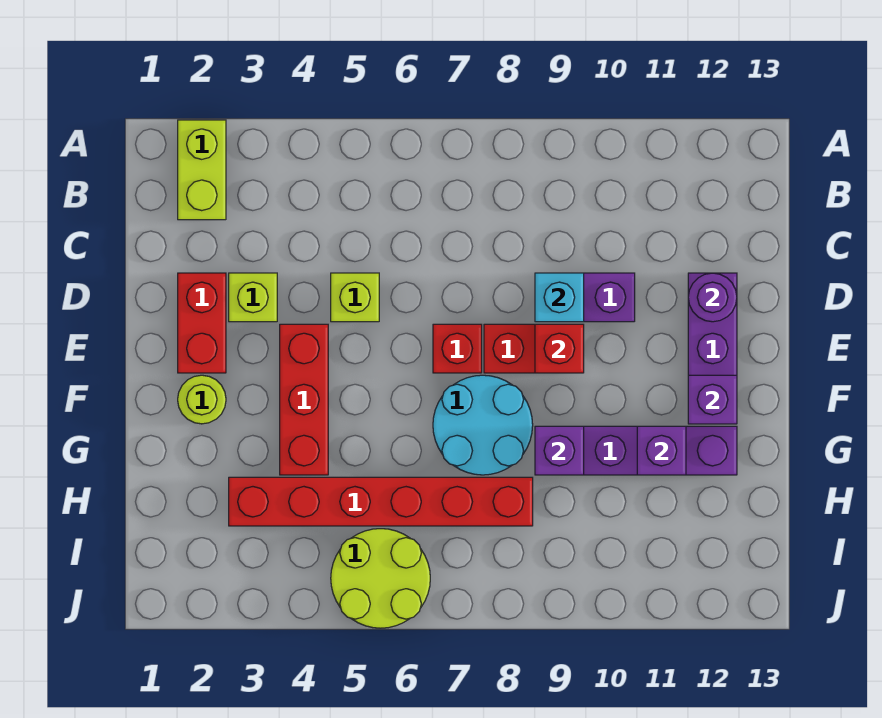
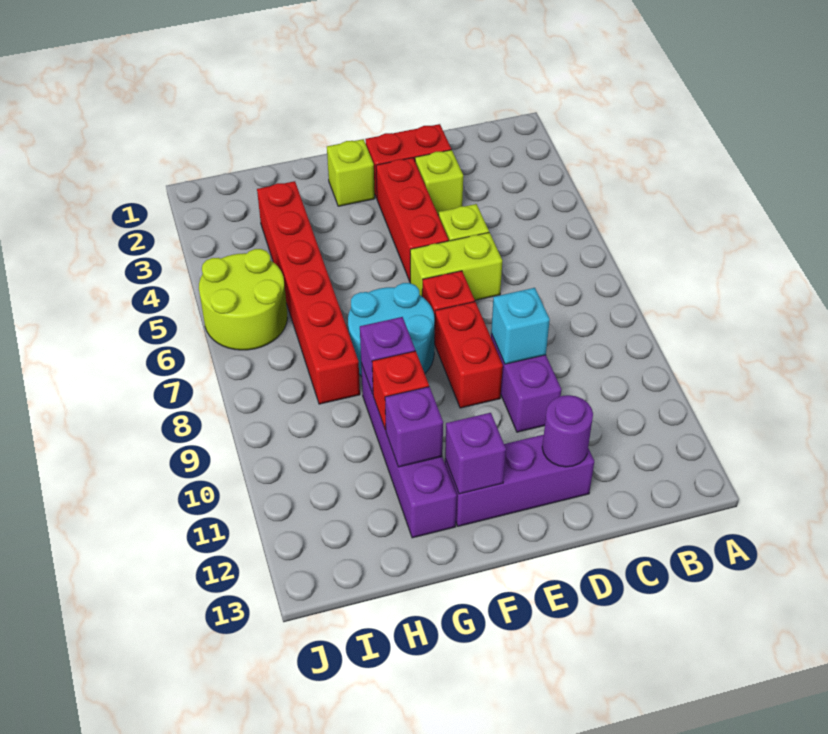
lime brick A2:B2 level 1 -> lime brick D6:E6 level 1
red brick E4:G4 level 1 -> red brick E3:E5 level 1
red brick E9 level 2 -> red brick G10 level 2
lime round brick F2 level 1 -> lime brick F2 level 1

